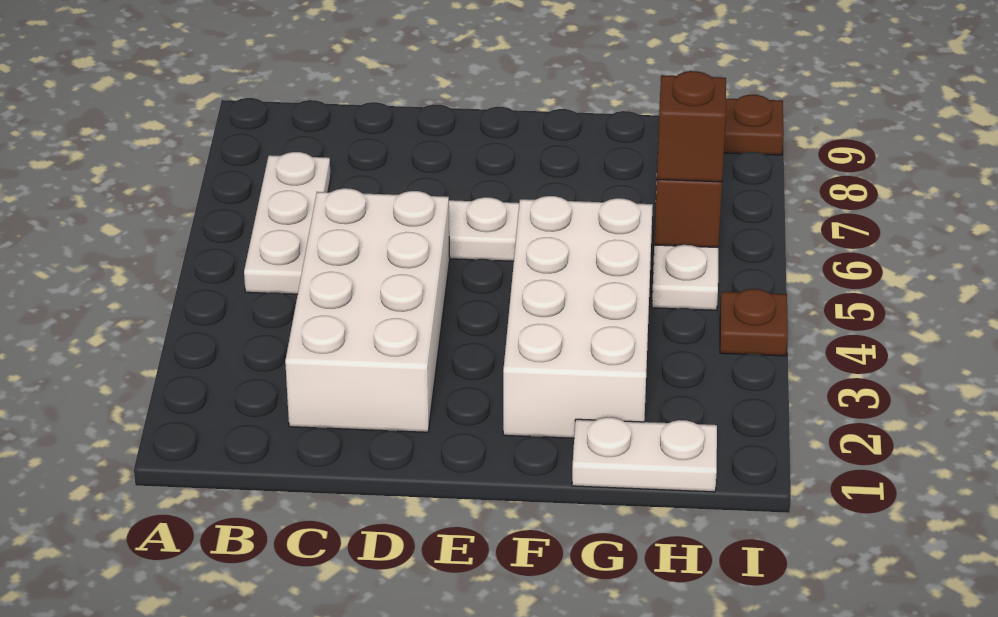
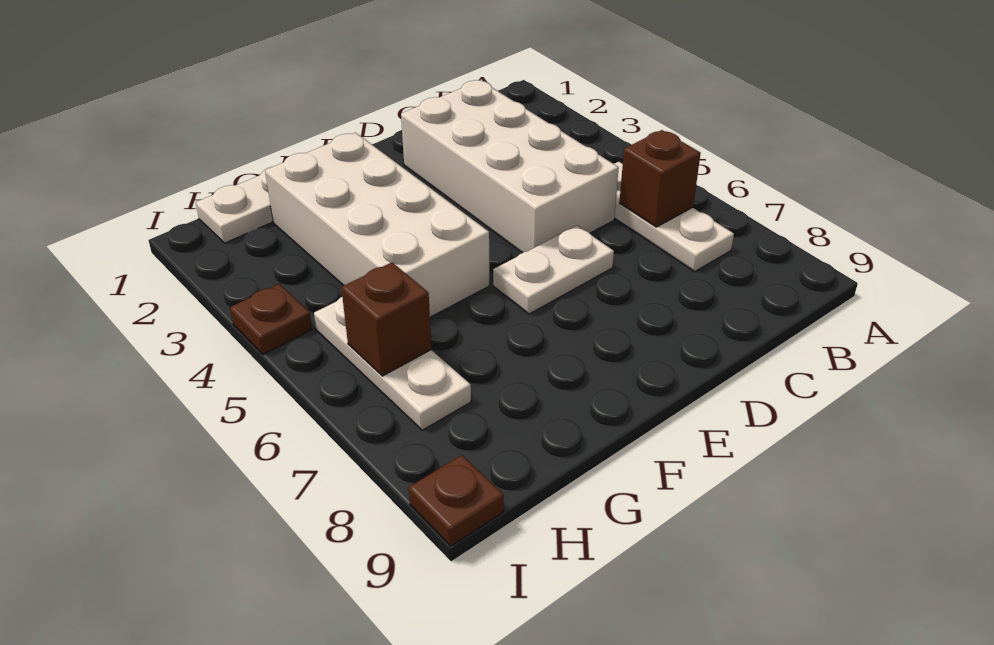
brown brick H6 level 3 -> brown brick B6 level 2

